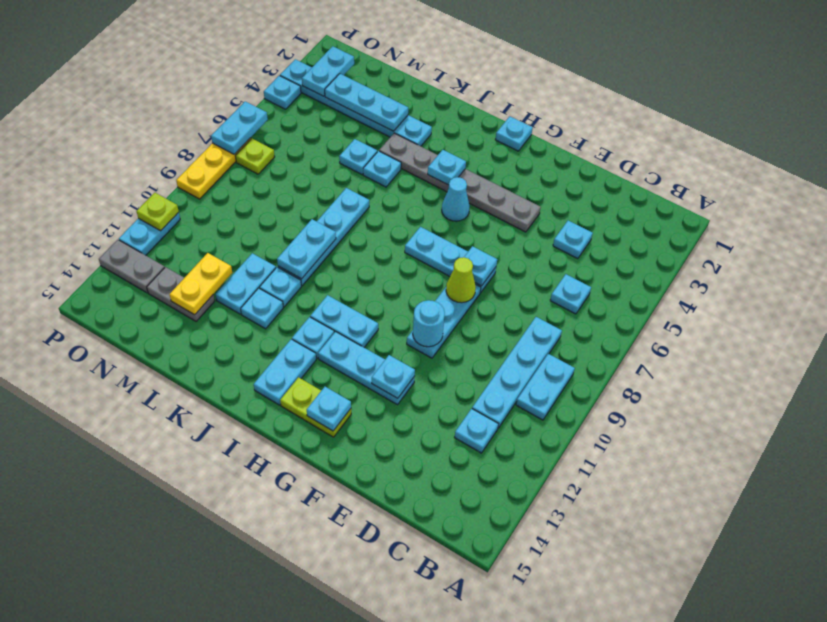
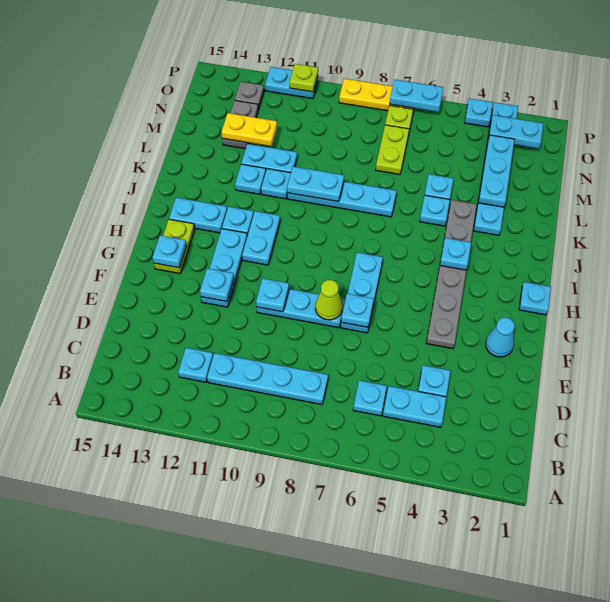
cyan plate B9:B10 level 1 -> cyan plate C4:C5 level 1
cyan round brick F10 level 2 -> cyan plate F10 level 2
cyan cone H5 level 1 -> cyan cone F2 level 1
none -> lime plate M7:N7 level 1
grey plate O13:P13 level 1 -> grey plate O13 level 1

